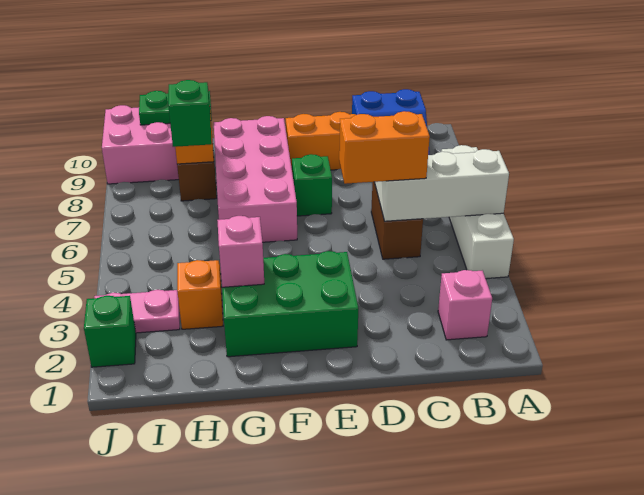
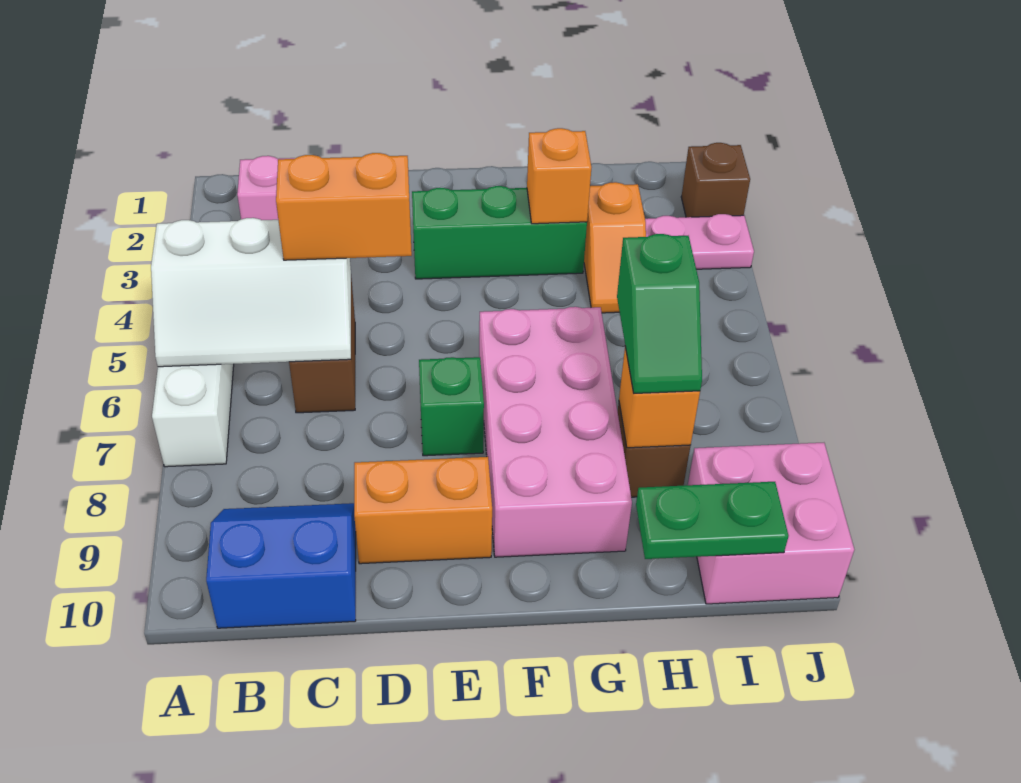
green brick E2:G3 level 1 -> green brick E3:G3 level 1
pink brick G3 level 2 -> orange brick G3 level 2
green brick J2 level 1 -> brown brick J2 level 1

